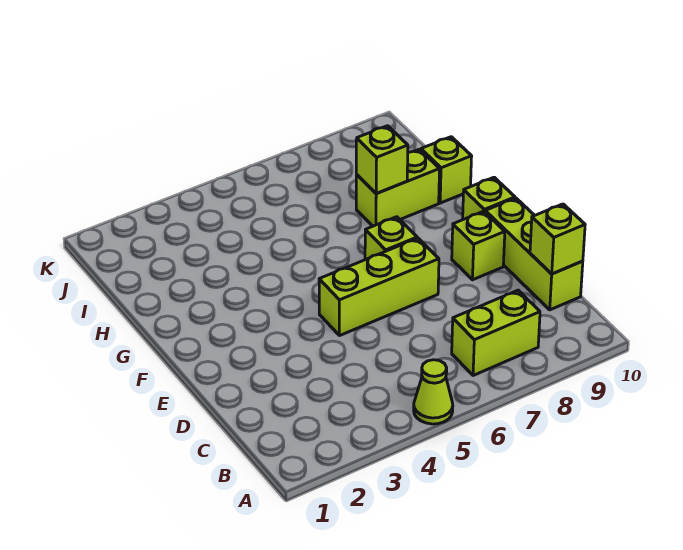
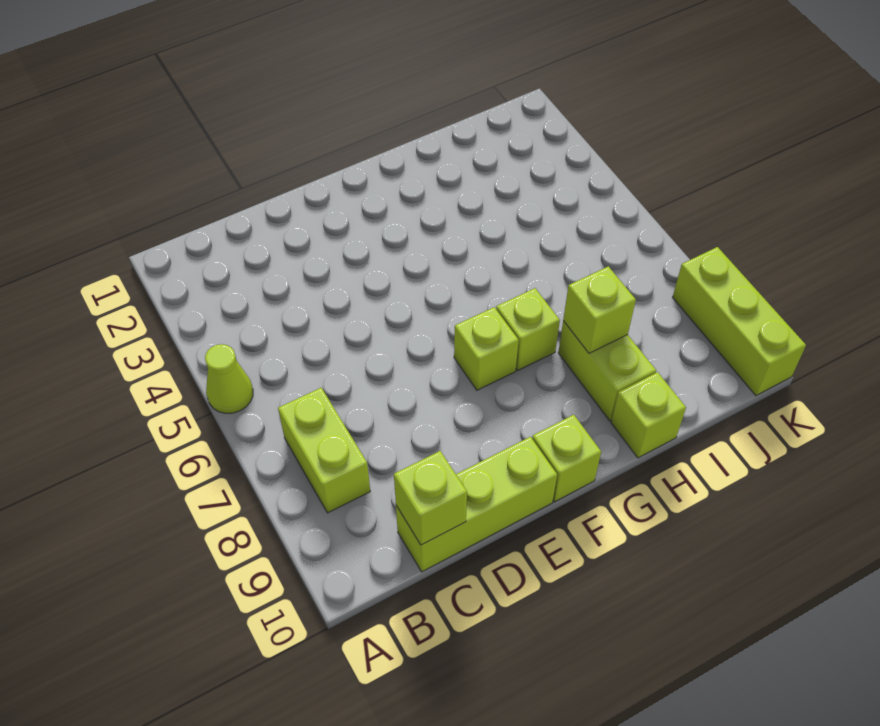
lime brick E5:E7 level 1 -> lime brick K8:K10 level 1
lime brick E9 level 1 -> lime brick G7 level 1

